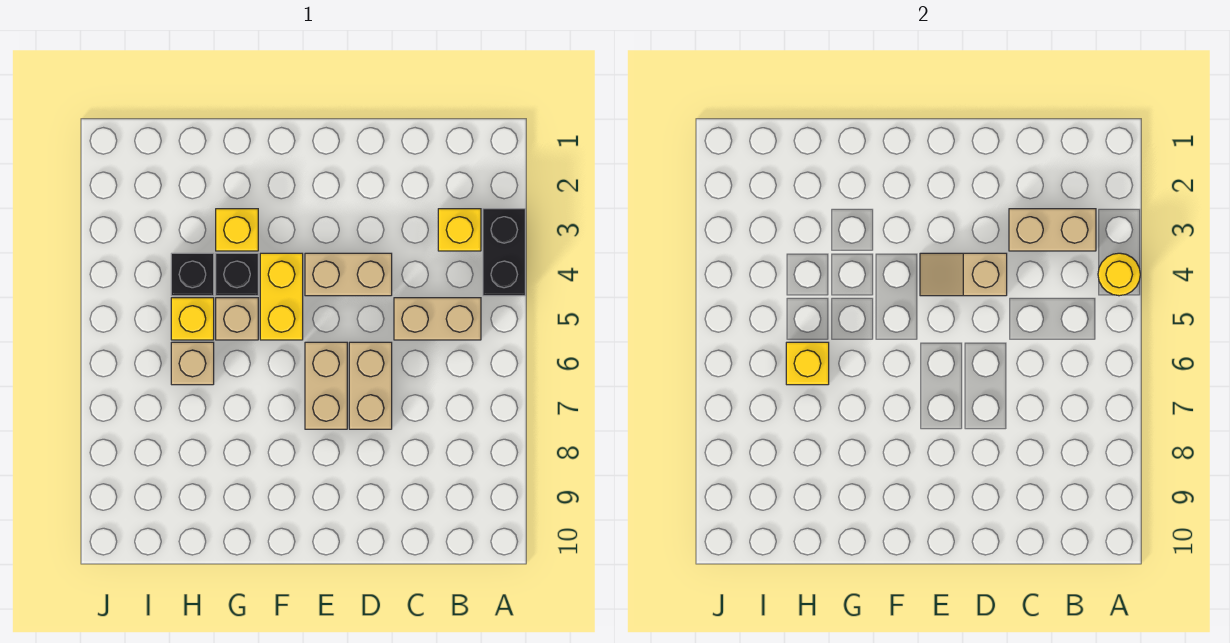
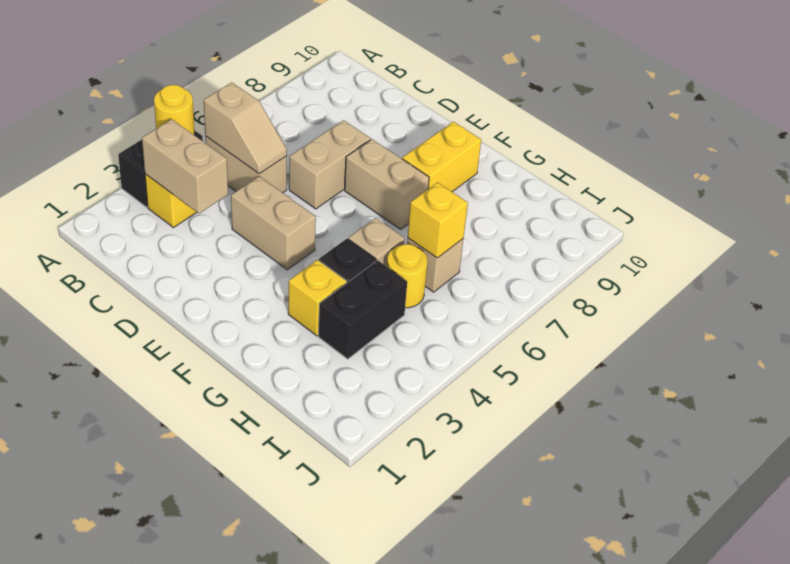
tan slope D4:E4 level 2 top D -> tan slope B5:C5 level 2 top B
tan brick E6:E7 level 1 -> tan brick E7:F7 level 1
yellow brick F4:F5 level 1 -> yellow brick F8:F9 level 1
black brick H4 level 1 -> black brick H3:H4 level 1
yellow brick H5 level 1 -> yellow round brick H5 level 1

